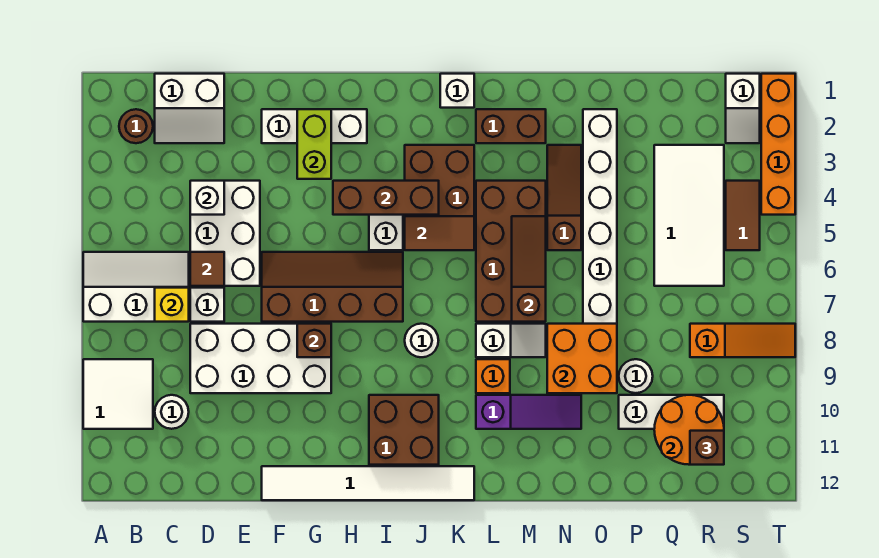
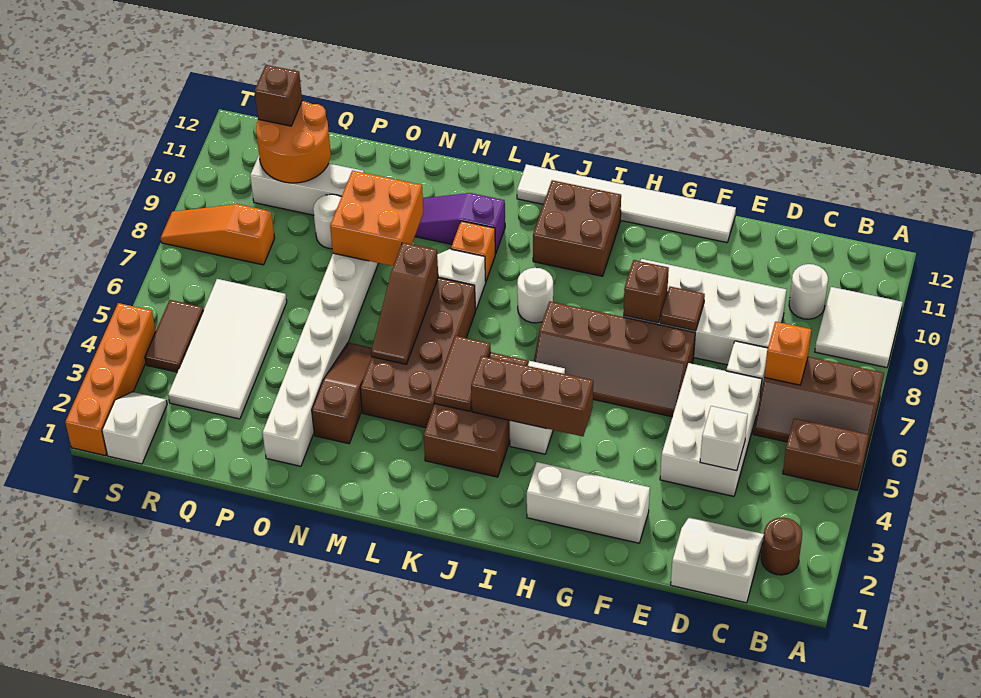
white slope A6:C7 level 1 top 7 -> brown slope A6:C7 level 1 top 7
yellow brick C7 level 2 -> orange brick C7 level 2
brown tile D6 level 2 -> brown tile F8 level 2
lime brick G2:G3 level 2 -> none
brown tile J5:K5 level 2 -> brown tile K4:K5 level 2
white brick K1 level 1 -> none
brown brick L2:M2 level 1 -> brown brick A5:B5 level 1
brown slope N3:N5 level 1 top 5 -> brown slope N3:N5 level 1 top 3

